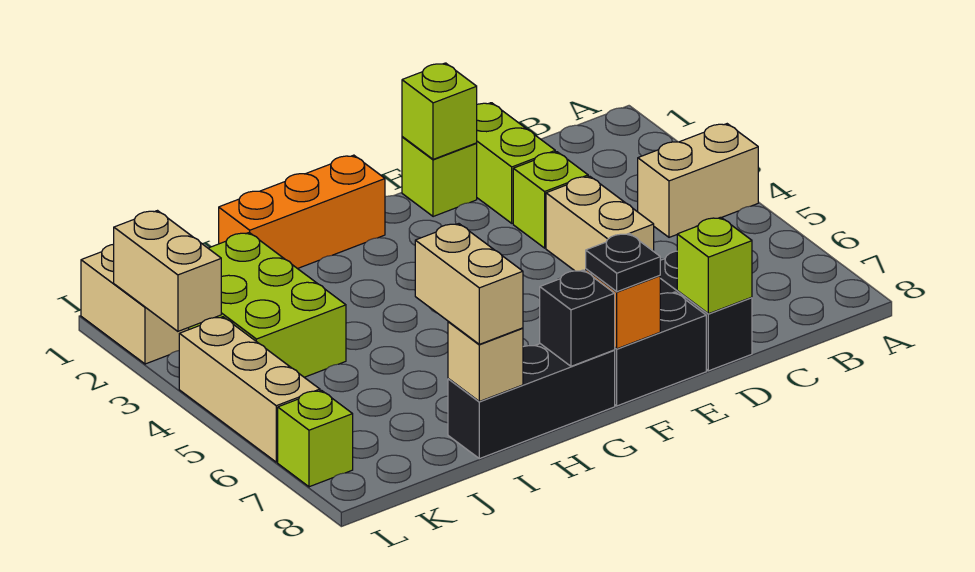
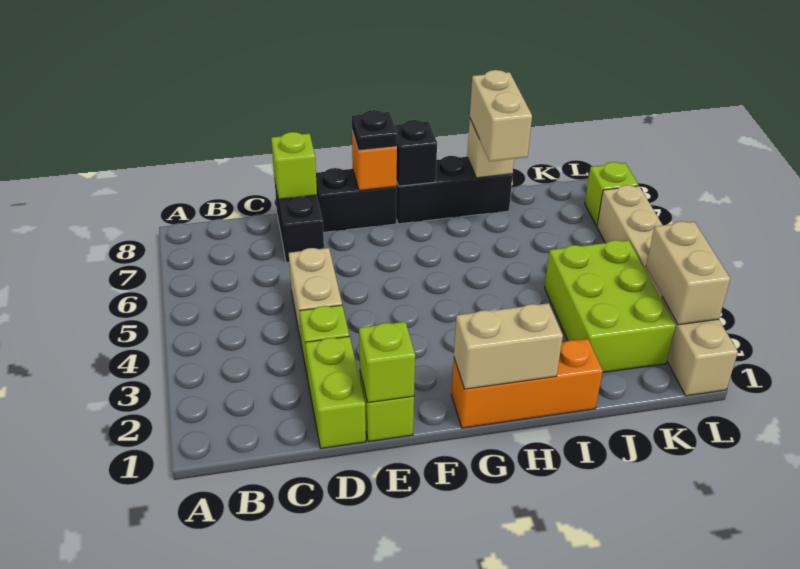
tan brick A4:B4 level 1 -> tan brick G1:H1 level 2

